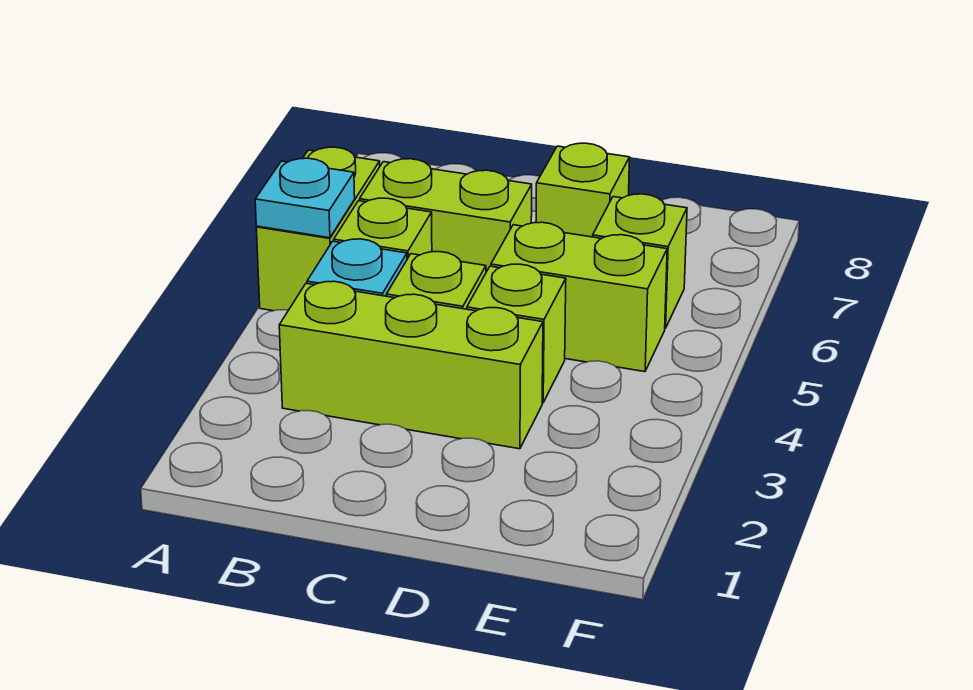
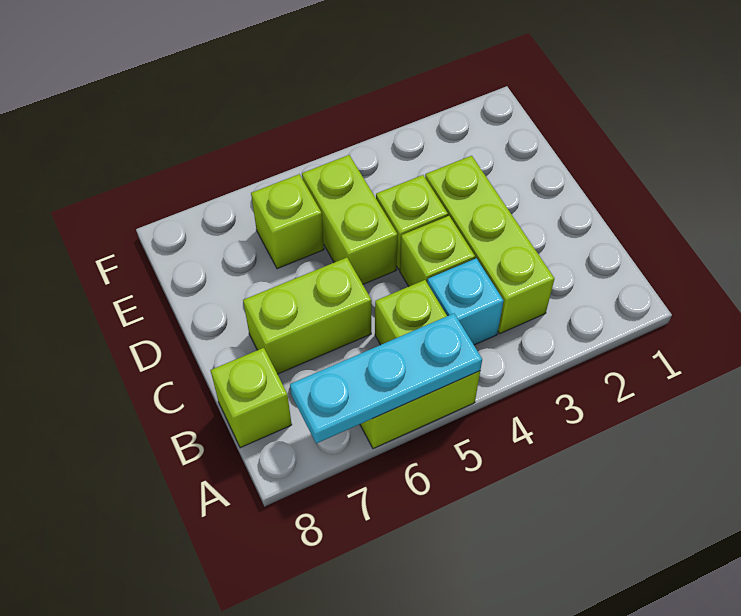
cyan plate A5 level 2 -> cyan plate A5:A7 level 2
lime brick B6:C6 level 1 -> lime brick C6:C7 level 1
lime brick D7 level 1 -> lime brick B8 level 1

